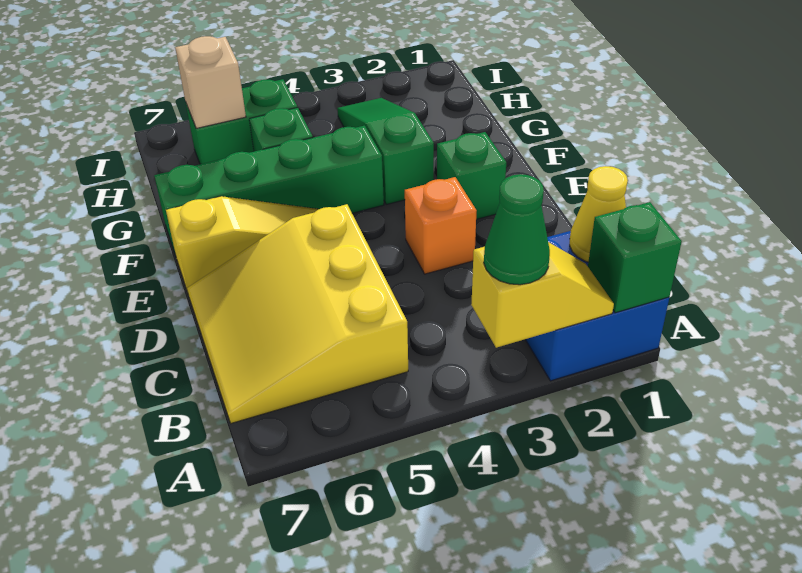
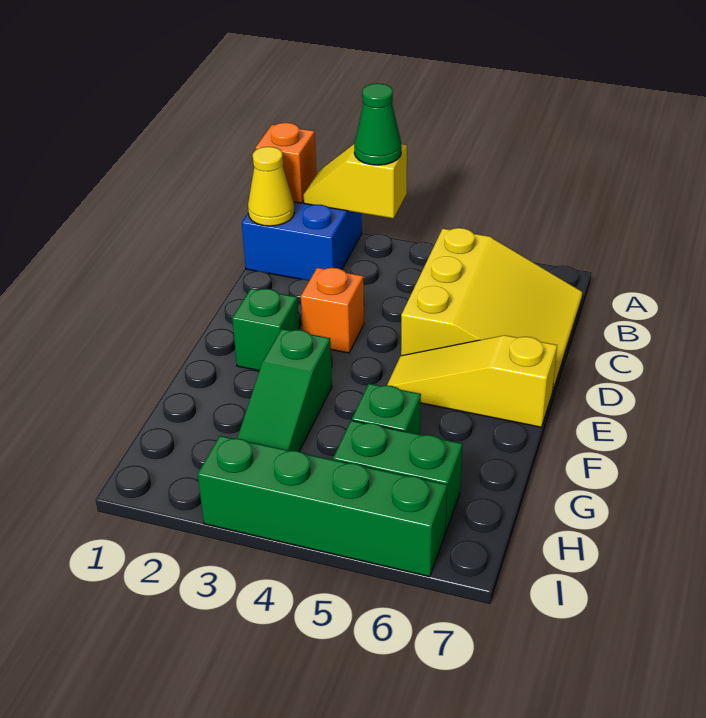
green brick A1 level 2 -> orange brick A1 level 2
green brick F4:F7 level 1 -> green brick I3:I6 level 1
tan brick H6 level 2 -> none

